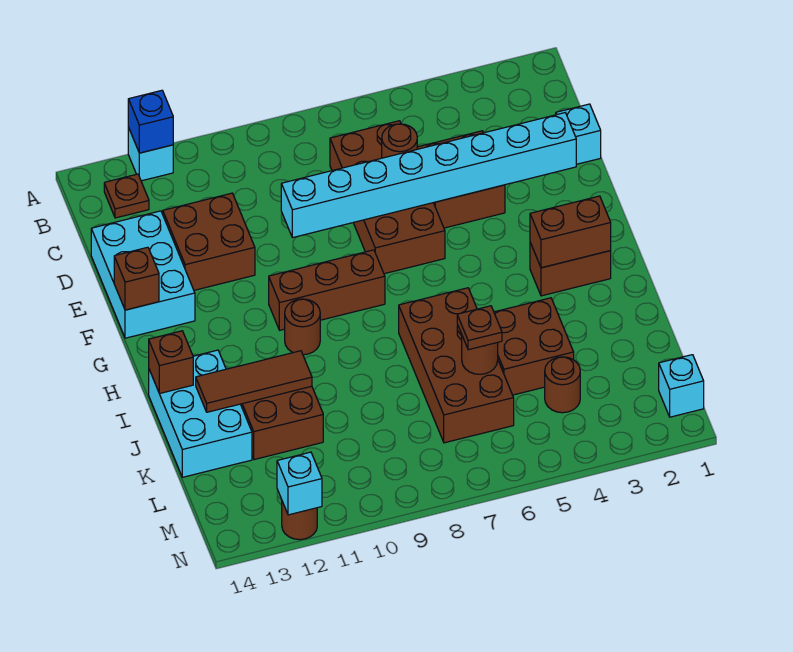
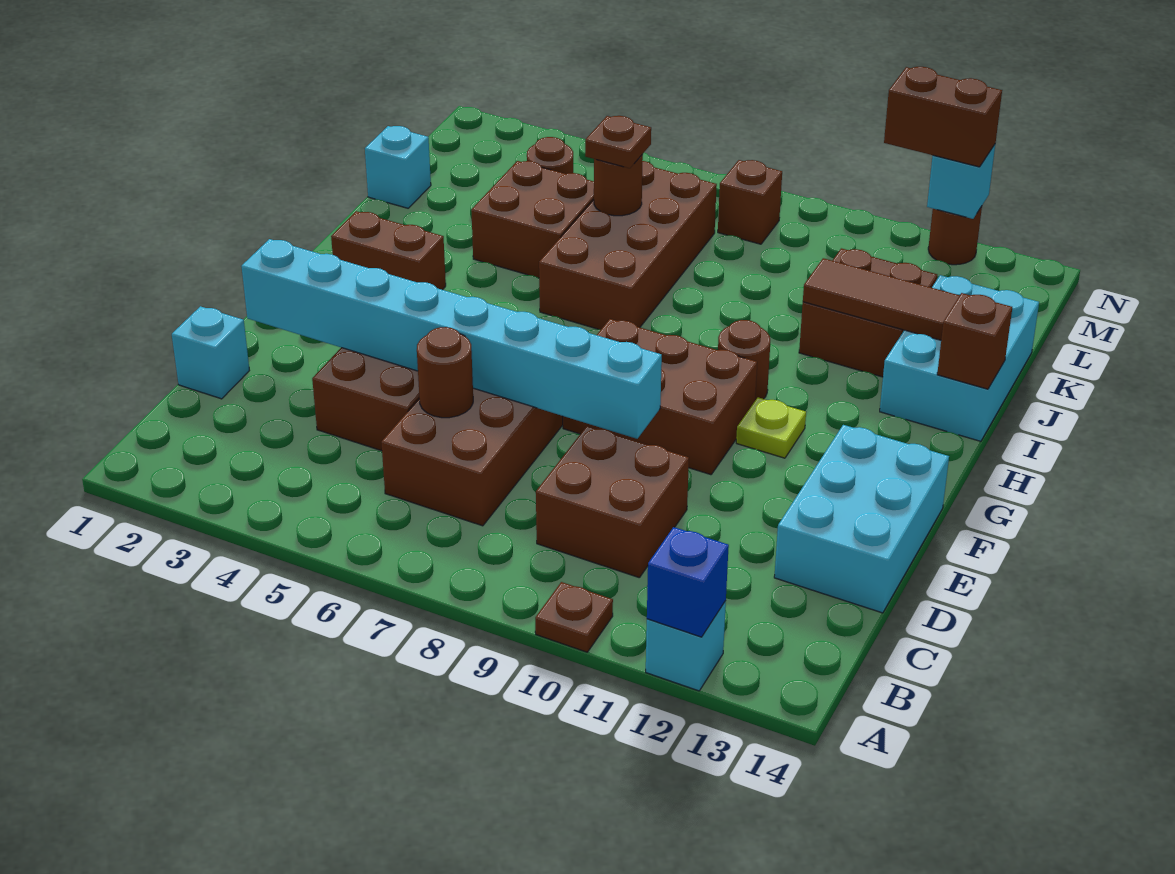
brown plate B13 level 1 -> brown plate A10 level 1
brown brick D11:E12 level 1 -> brown brick C9:D10 level 1
brown brick F14 level 2 -> brown brick M8 level 1
brown brick G8:G10 level 1 -> brown brick F8:G10 level 1
none -> lime plate G11 level 1
brown brick H2:H3 level 2 -> brown brick N11:N12 level 3
cyan brick M1 level 1 -> cyan brick K1 level 1

